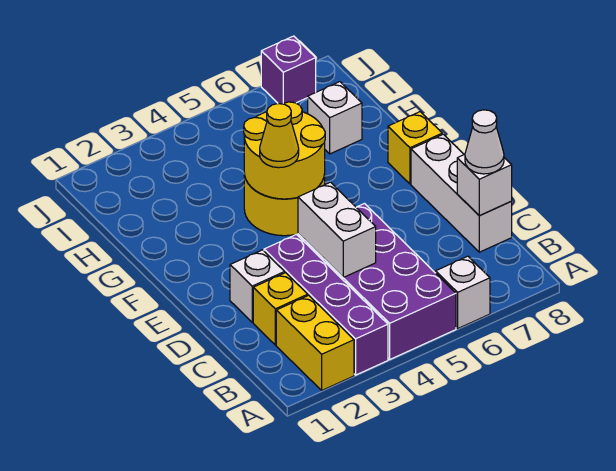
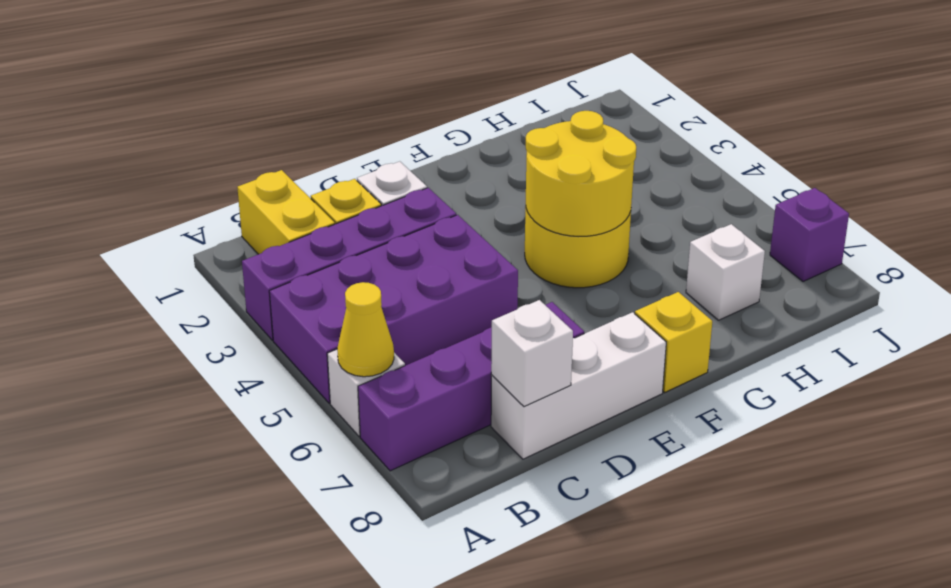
yellow brick A2:B2 level 1 -> yellow brick B1:B2 level 1
none -> purple brick A7:D7 level 1
white brick C4:D4 level 2 -> none
white cone C8 level 3 -> none
yellow cone F4 level 3 -> yellow cone A6 level 2

